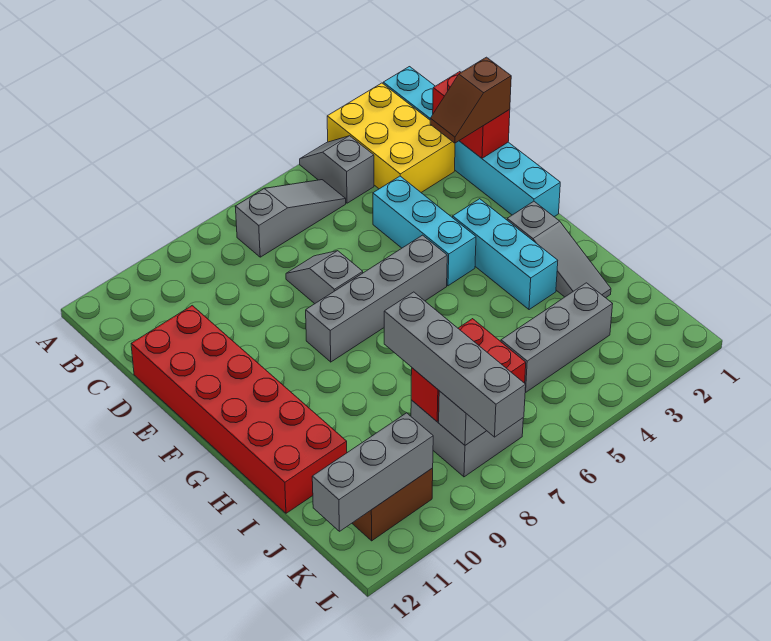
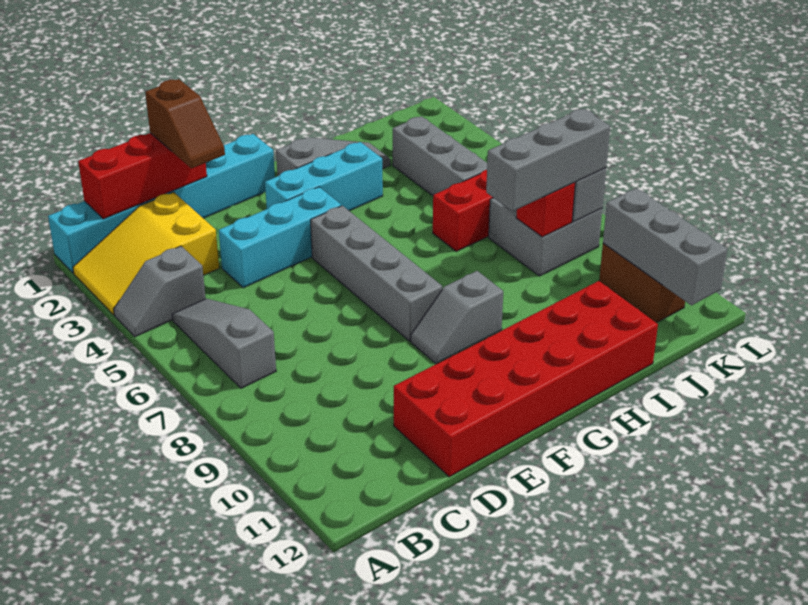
yellow brick A2:C3 level 1 -> yellow slope A2:C3 level 1 top C
red brick C1:D1 level 2 -> red brick B1:D1 level 2
grey slope D7:E7 level 1 top E -> grey slope F9:G9 level 1 top G
grey brick I8:L8 level 3 -> grey brick I8:K8 level 3

